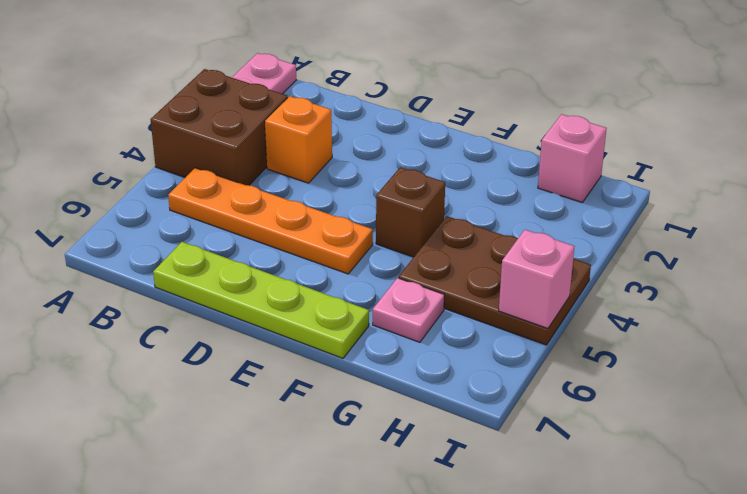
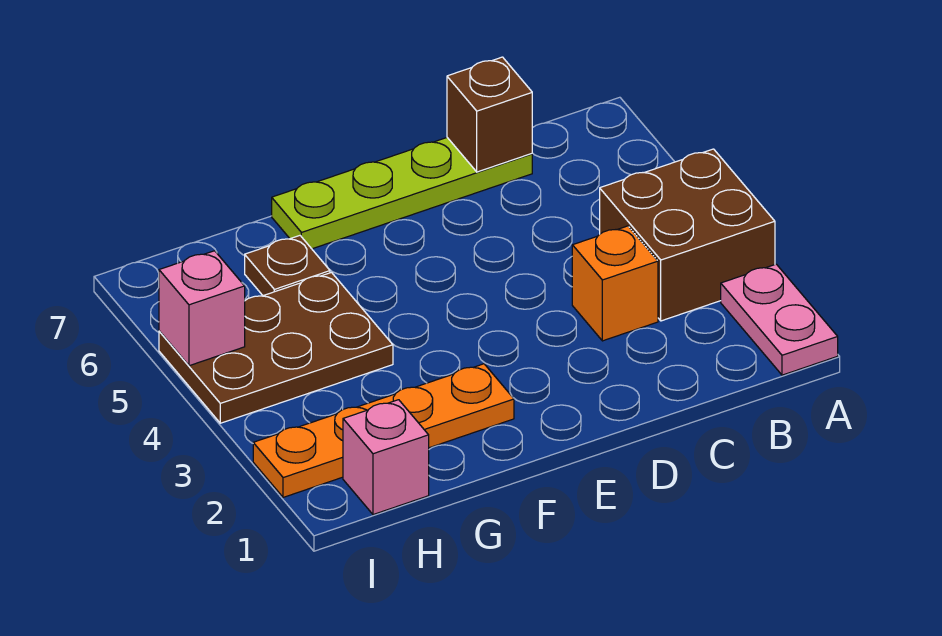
orange plate B5:E5 level 1 -> orange plate F2:I2 level 1
brown brick F4 level 1 -> brown brick C7 level 2
pink plate G6 level 1 -> brown plate G6 level 1

